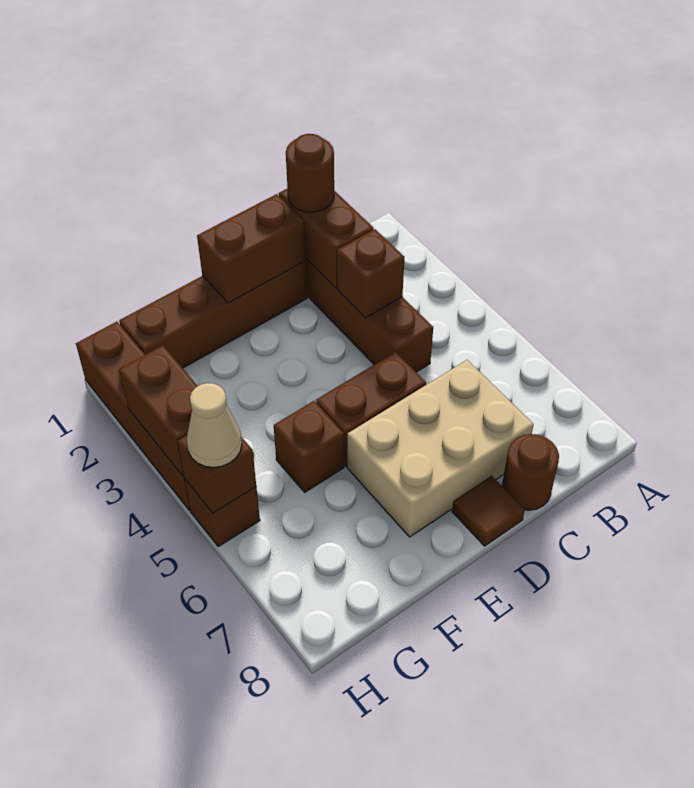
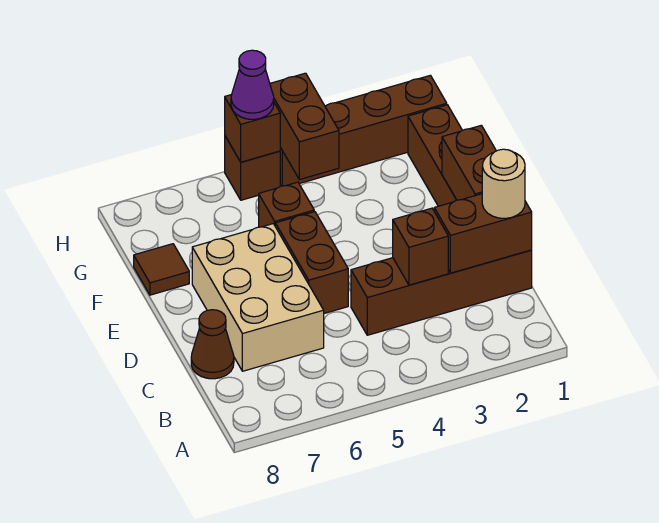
brown round brick C1 level 3 -> tan round brick C1 level 3
brown round brick C8 level 1 -> brown cone C8 level 1
brown tile D8 level 1 -> brown tile F8 level 1
brown brick H3:H4 level 2 -> brown brick G4:H4 level 2
tan cone H5 level 3 -> purple cone H5 level 3

